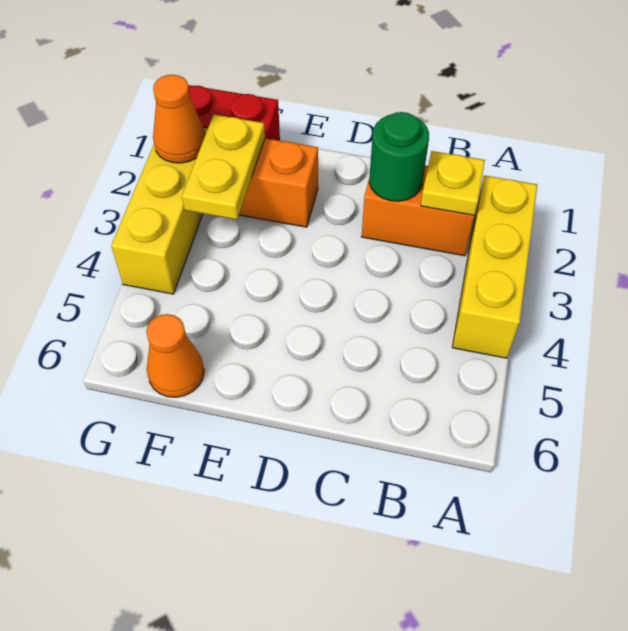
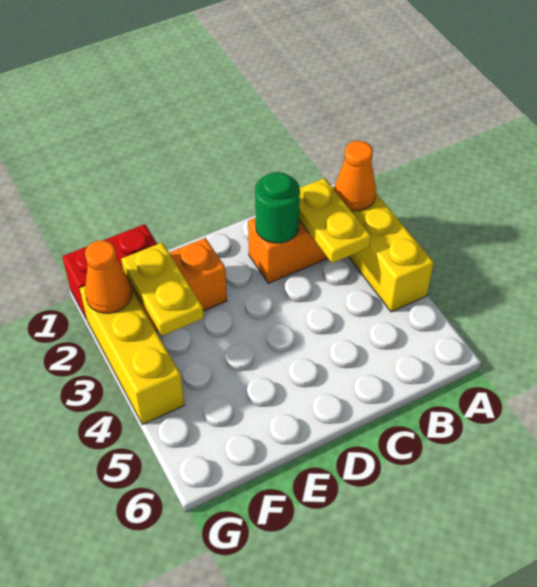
yellow plate B2 level 2 -> yellow plate B2:B3 level 2
orange cone F6 level 1 -> orange cone A2 level 2

